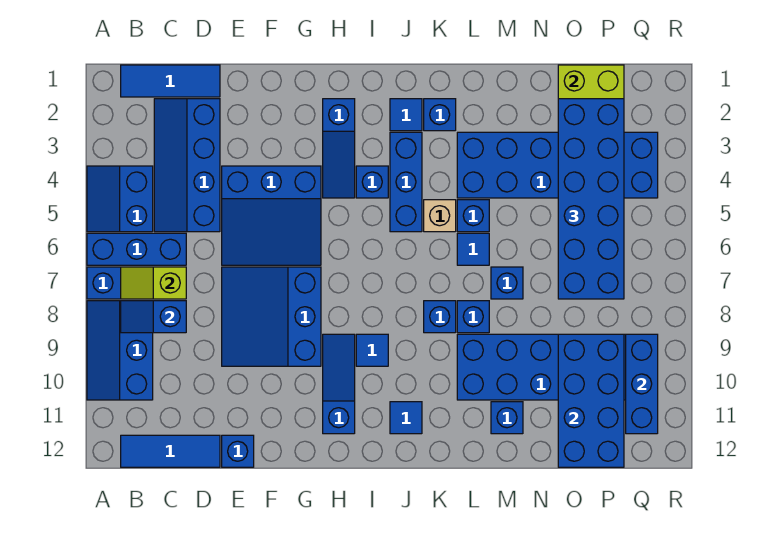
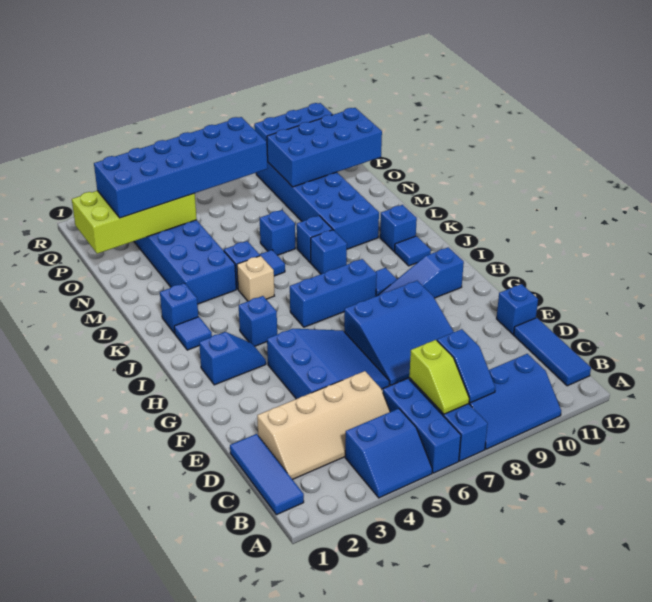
blue slope C2:D5 level 1 top D -> tan slope C2:D5 level 1 top D
blue slope H2:H4 level 1 top 2 -> blue slope H2:H3 level 1 top 2
blue brick J3:J5 level 1 -> blue brick I6:I8 level 1
blue brick M11 level 1 -> blue brick K11 level 1

